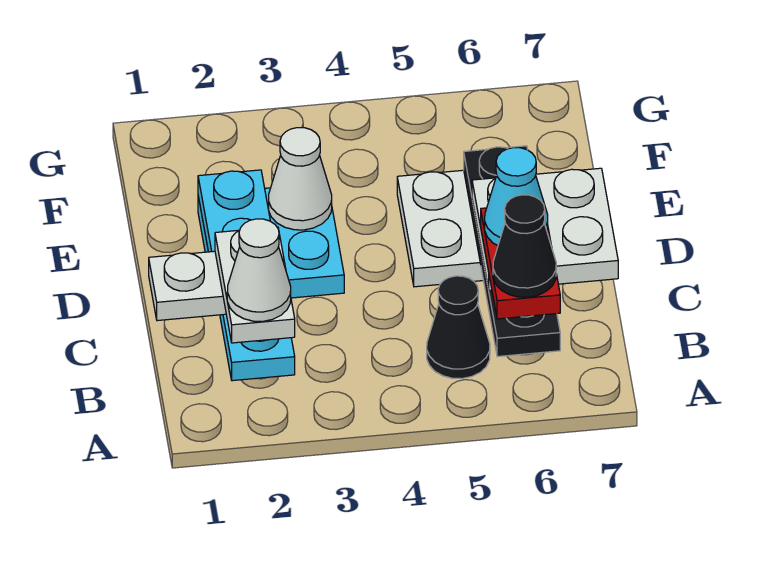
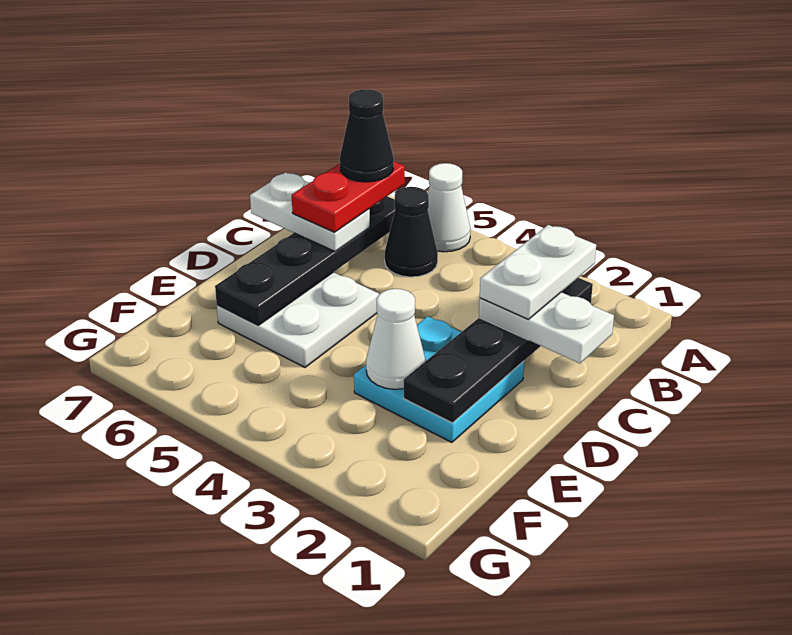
cyan plate B2:E2 level 2 -> black plate B2:E2 level 2
white cone B2 level 5 -> white cone A5 level 1
white plate C6:D7 level 3 -> white plate C6:C7 level 3
cyan cone C6 level 5 -> none

